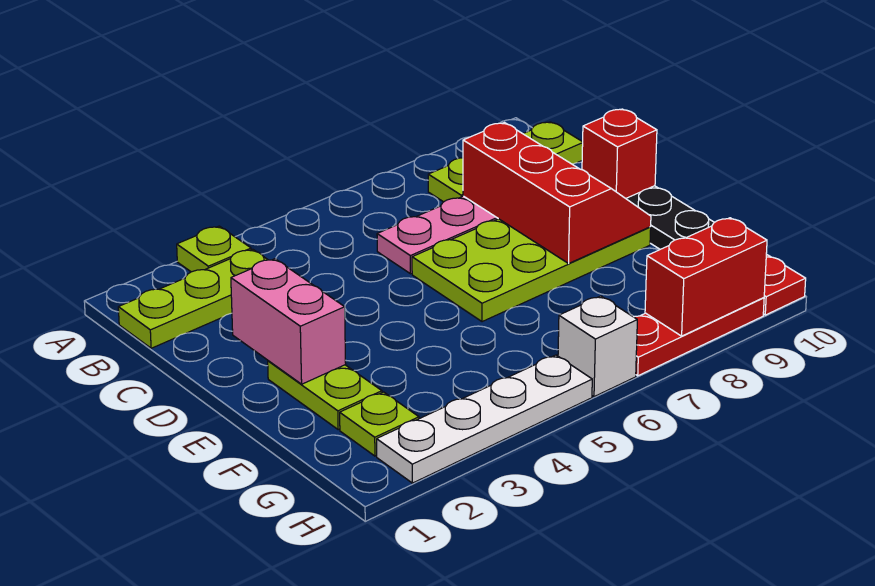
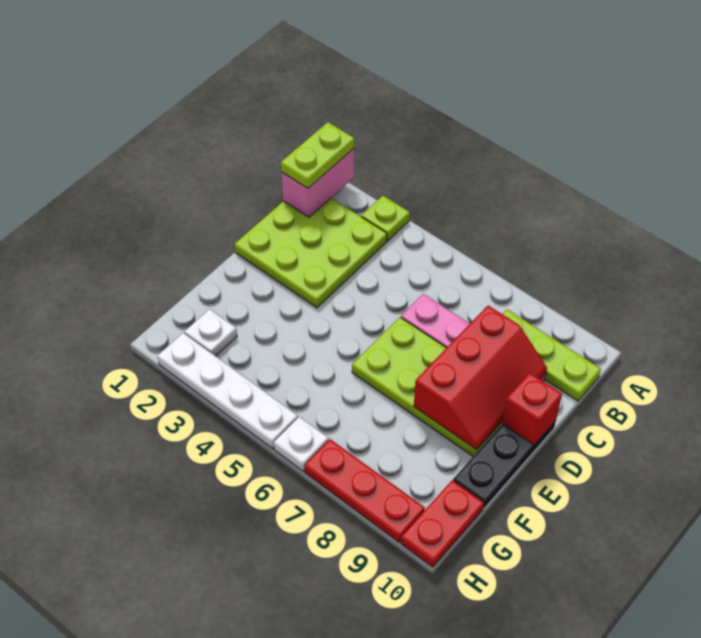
lime plate B1:B3 level 1 -> lime plate B1:D3 level 1
pink brick D2:E2 level 2 -> pink brick A1:B1 level 2
lime plate E2:F2 level 1 -> lime plate A1:B1 level 3
lime plate G2 level 1 -> white plate G2 level 1
white brick H6 level 1 -> white plate H6 level 1
red brick H8:H9 level 2 -> none

